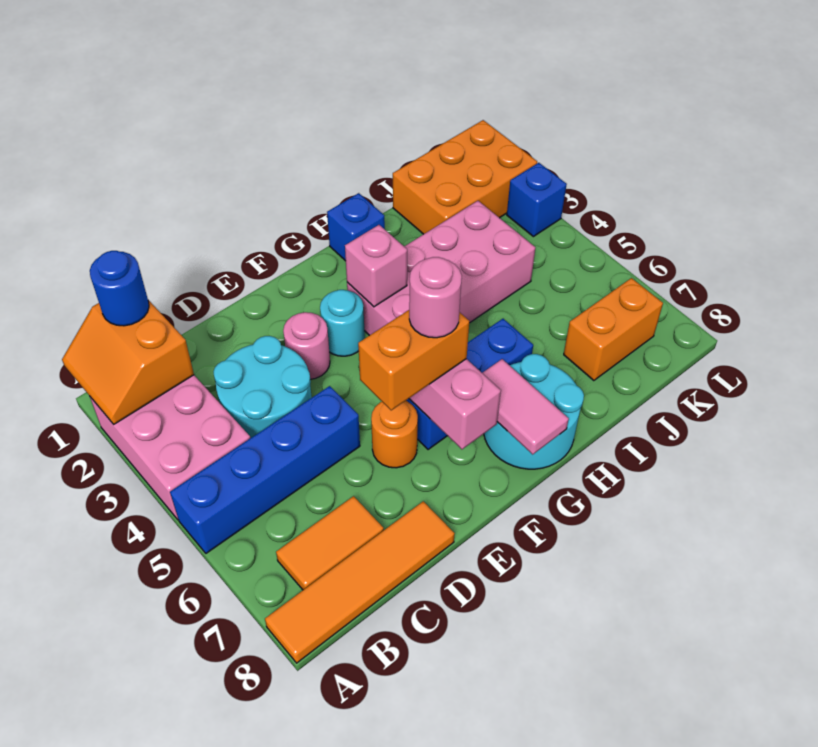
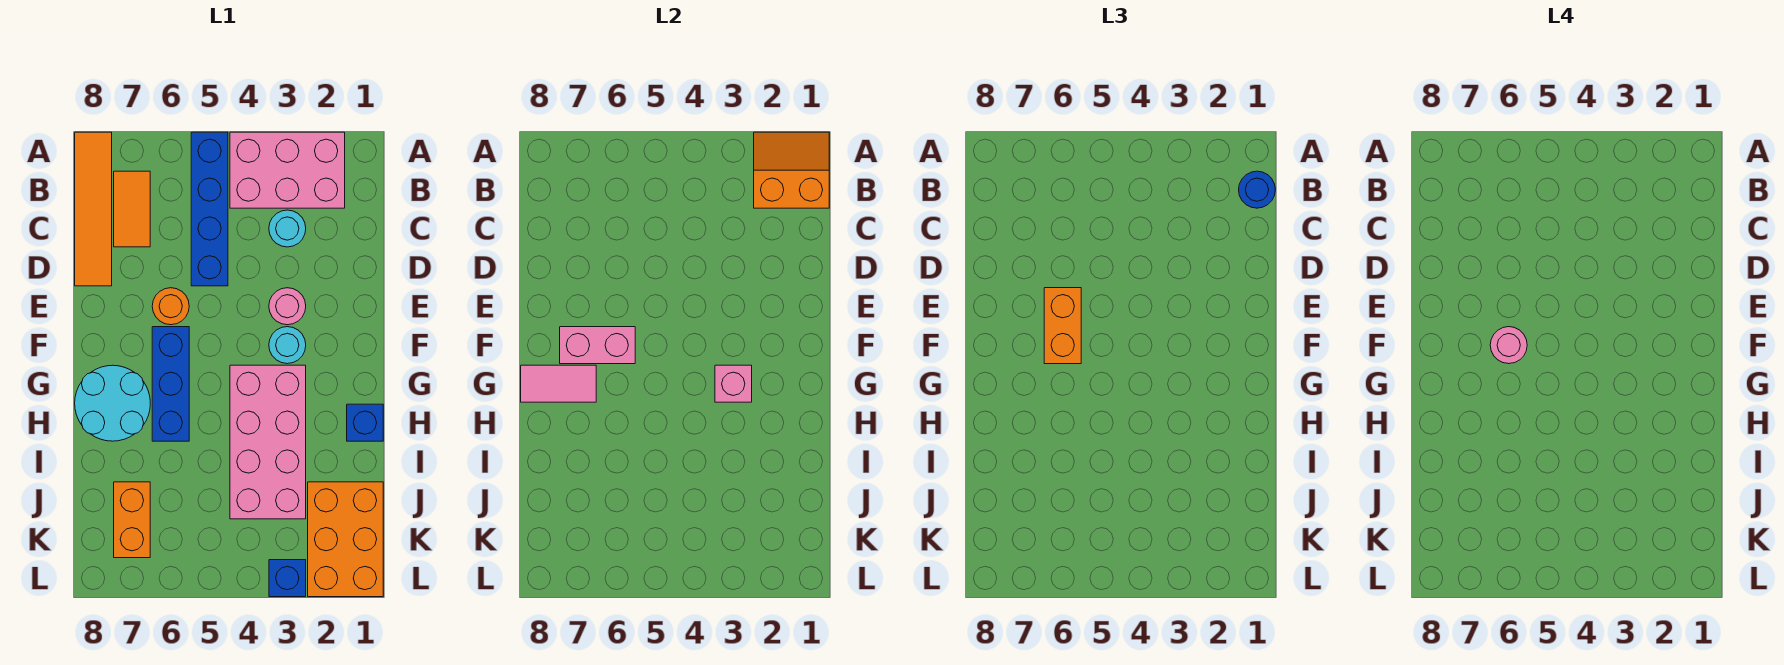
cyan round brick C3:D4 level 1 -> cyan round brick C3 level 1

